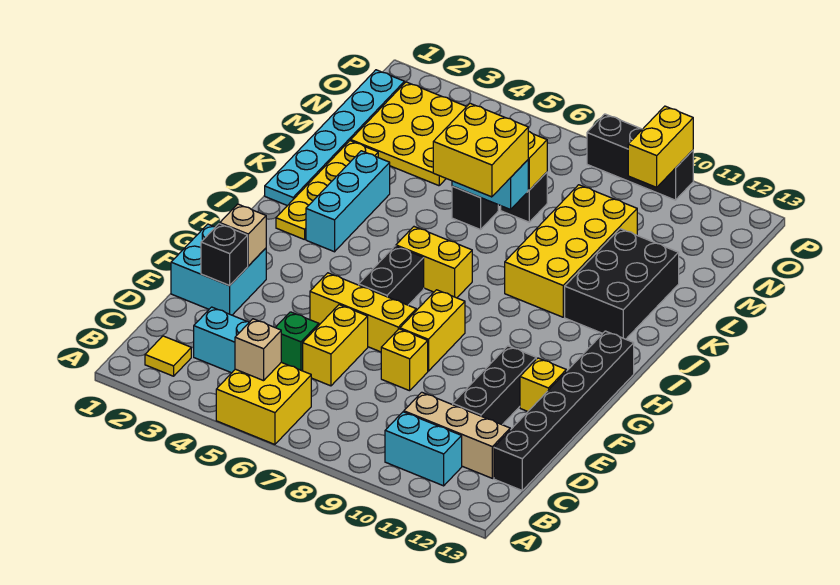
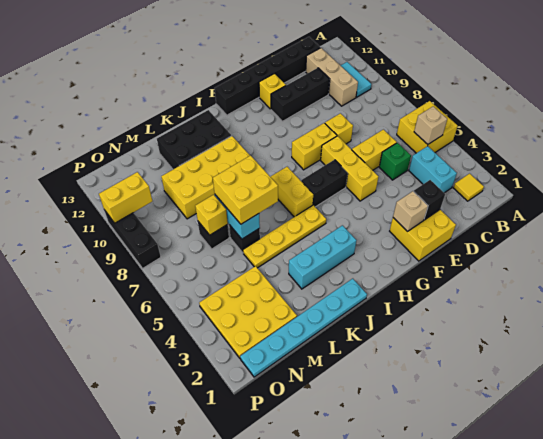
cyan brick B10:B11 level 1 -> cyan tile B10:B11 level 1
cyan brick E1:F2 level 1 -> yellow brick E1:F2 level 1
yellow plate I2:L2 level 1 -> yellow plate I5:L5 level 1

